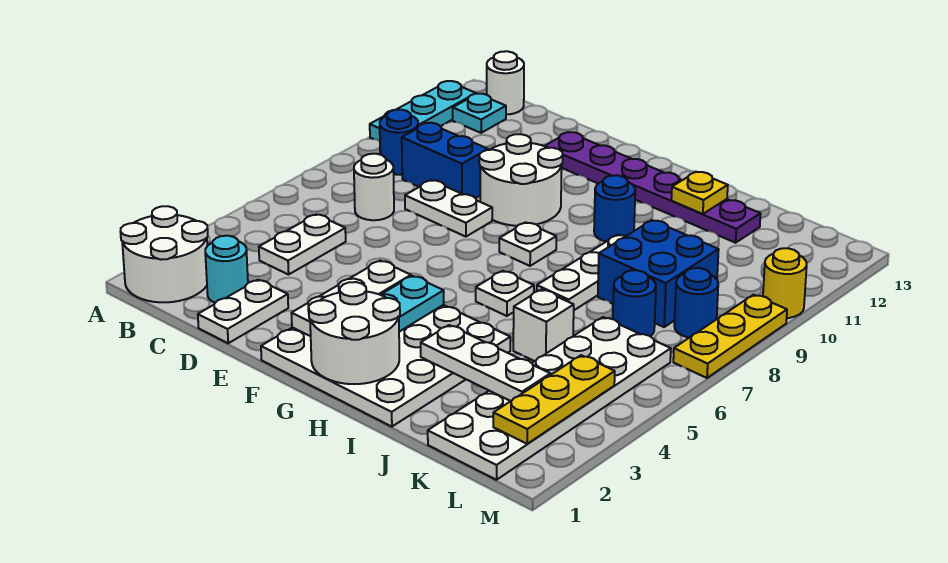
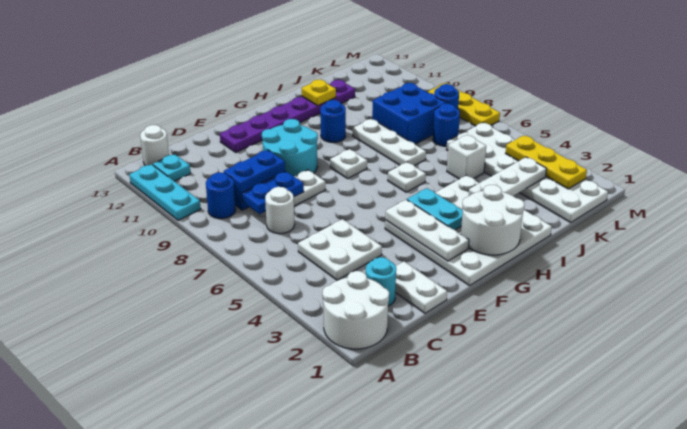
white plate C4:C5 level 1 -> white plate C4:D5 level 1
none -> blue plate C8:D8 level 2
white round brick E9:F10 level 1 -> cyan round brick E9:F10 level 1
yellow round brick M10 level 1 -> none

